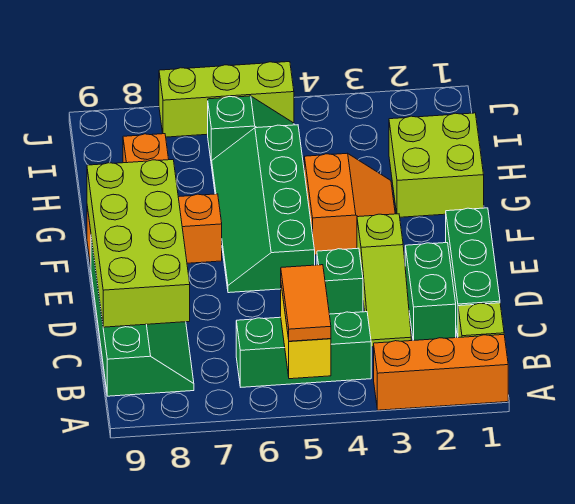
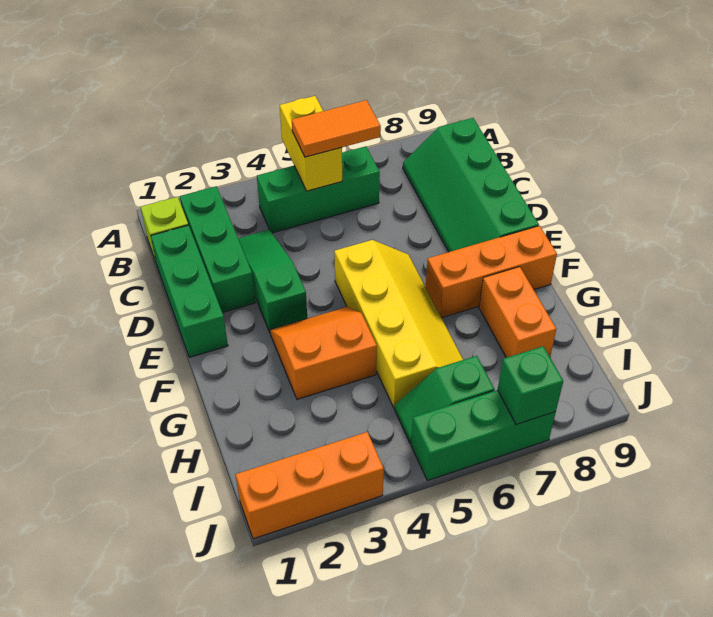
orange brick A1:A3 level 1 -> orange brick J1:J3 level 1
orange tile A5:B5 level 3 -> orange tile B5:B6 level 3
green brick C2:D2 level 1 -> green brick B2:D2 level 1
lime slope C3:E3 level 1 top E -> green slope C3:E3 level 1 top E
lime brick C8:F9 level 2 -> none
green brick D4 level 1 -> green brick J7 level 2
green slope E5:H6 level 1 top 5 -> yellow slope E5:H6 level 1 top 5
orange slope F3:G4 level 1 top 4 -> orange slope F3:G4 level 1 top G
lime brick G1:H2 level 1 -> none
lime brick J5:J7 level 1 -> green brick J5:J7 level 1

